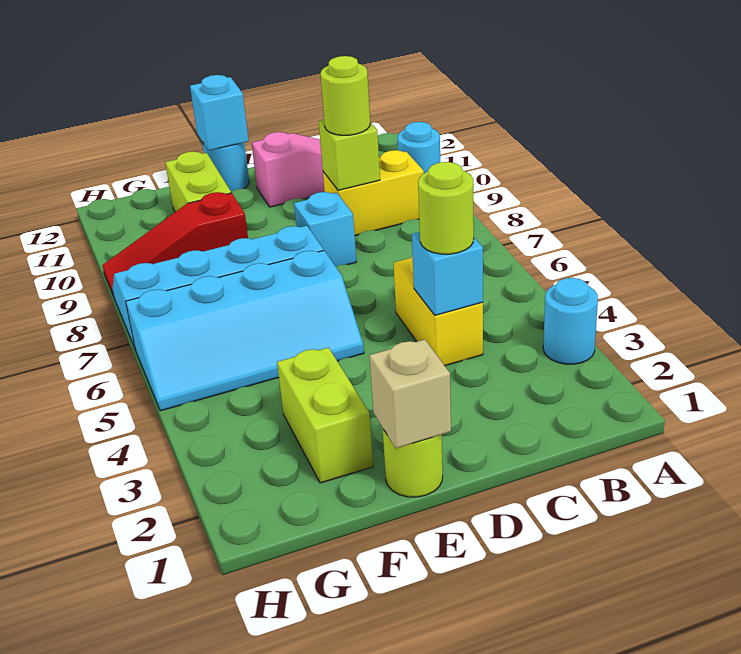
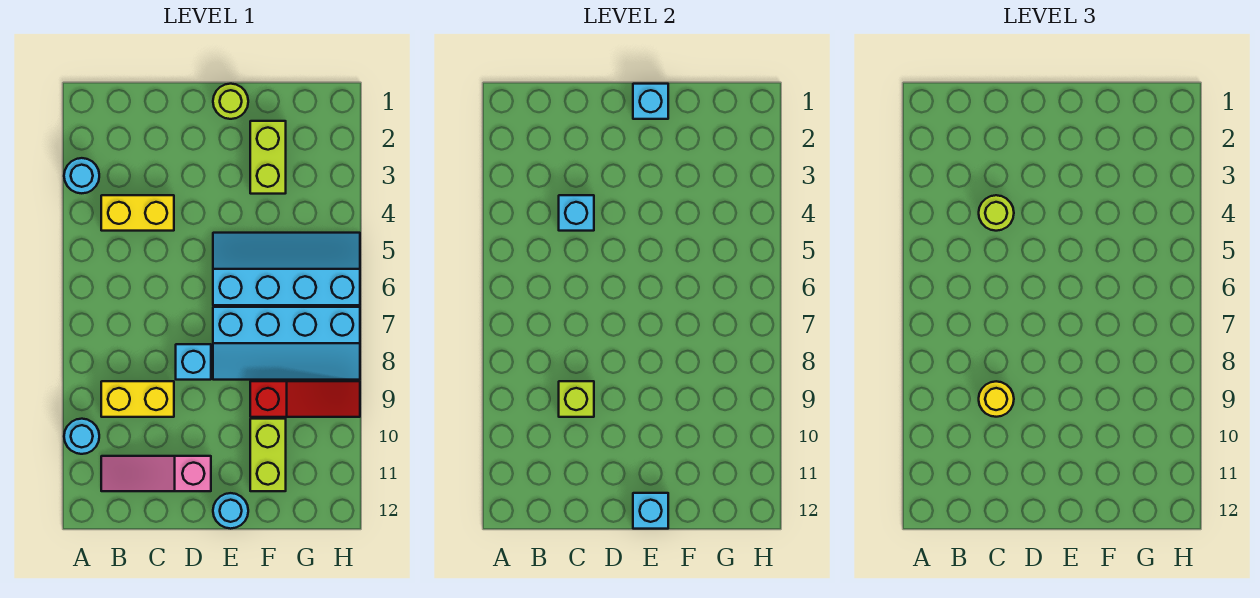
yellow brick C4:C5 level 1 -> yellow brick B4:C4 level 1
lime round brick C9 level 3 -> yellow round brick C9 level 3
tan brick E1 level 2 -> cyan brick E1 level 2

